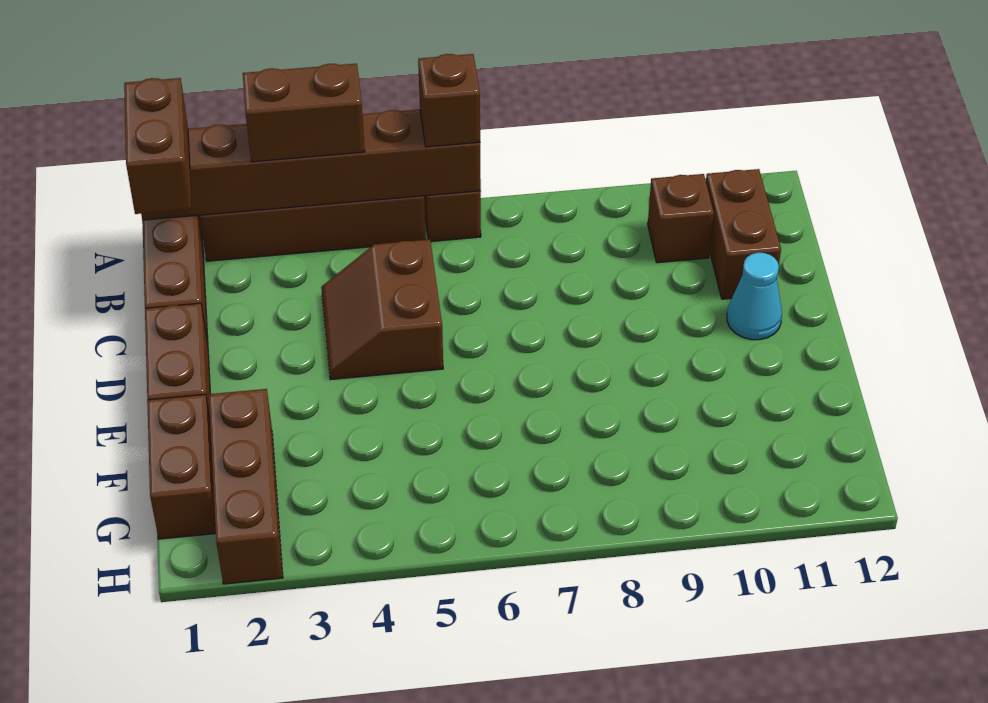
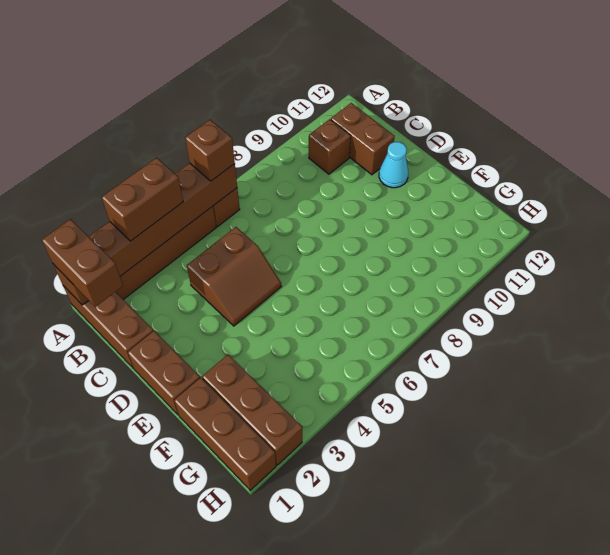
brown slope C4:D5 level 1 top 5 -> brown slope C4:D5 level 1 top C
brown brick F1:G1 level 1 -> brown brick F1:H1 level 1

